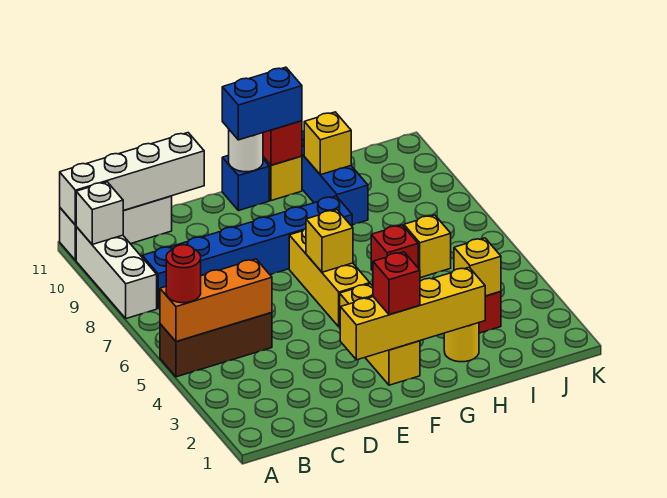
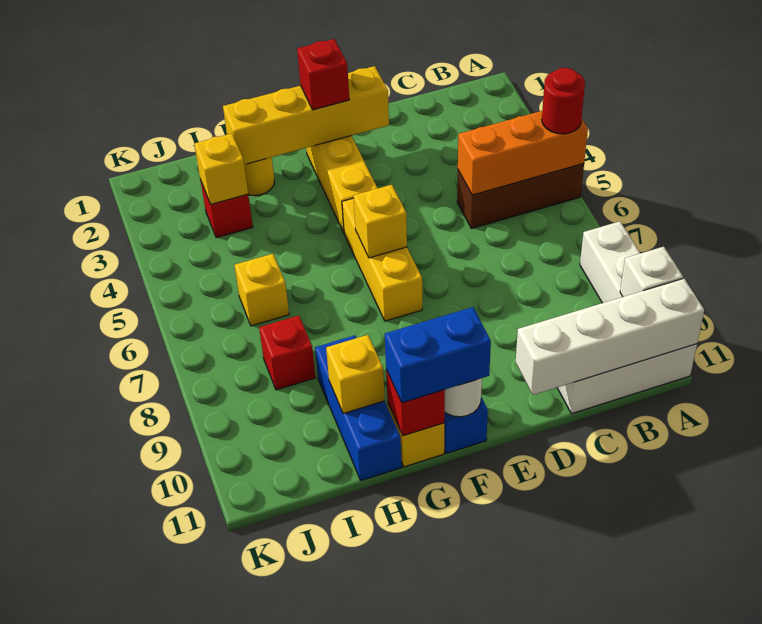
blue brick B8:G8 level 1 -> none
red brick H6 level 1 -> red brick I8 level 1

